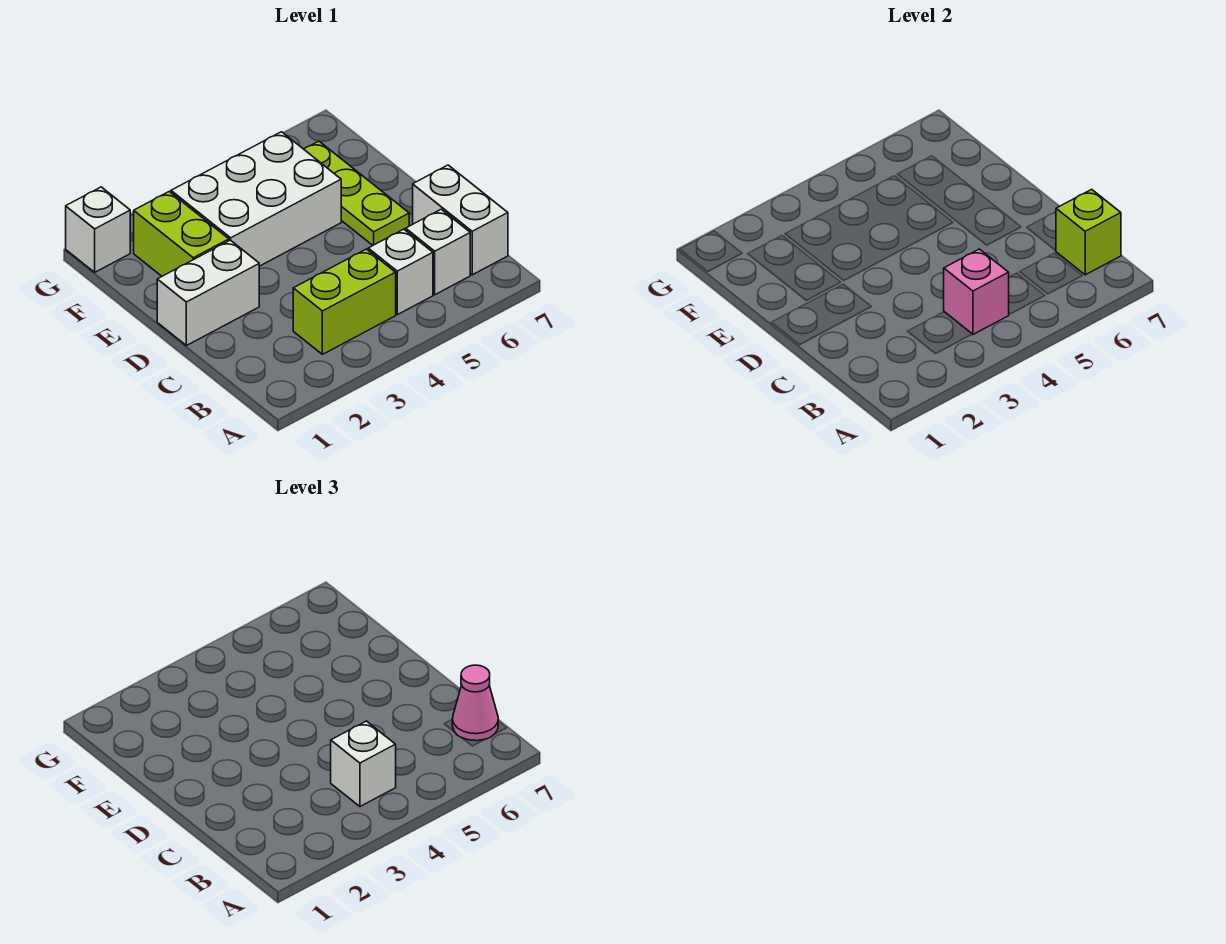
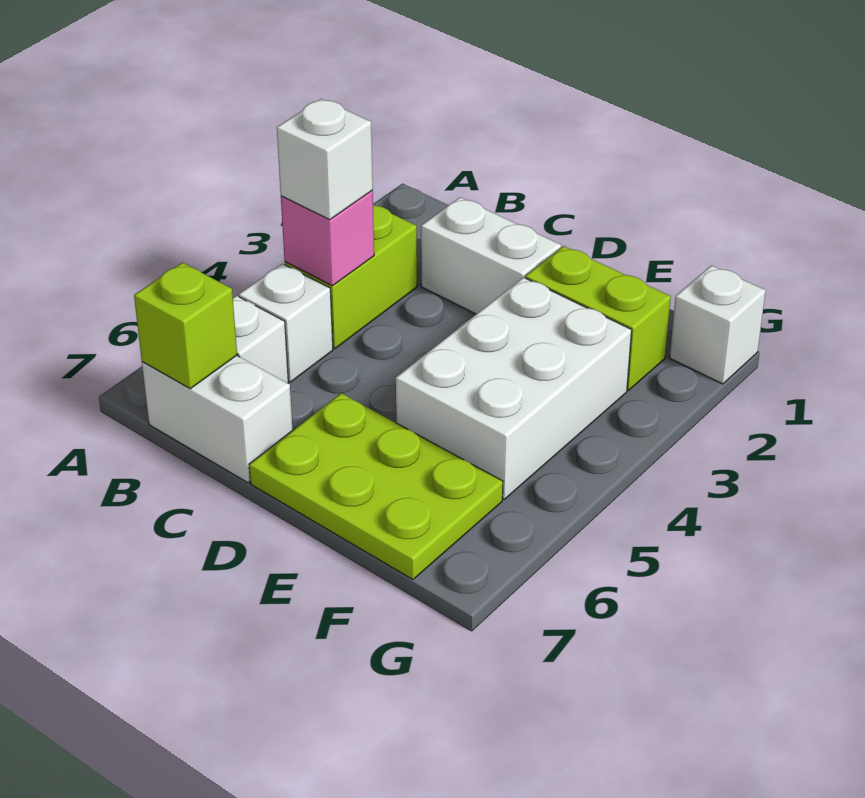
pink cone B7 level 3 -> none
white brick D1:D2 level 1 -> white brick C2:D2 level 1
lime plate D6:F6 level 1 -> lime plate D6:F7 level 1

